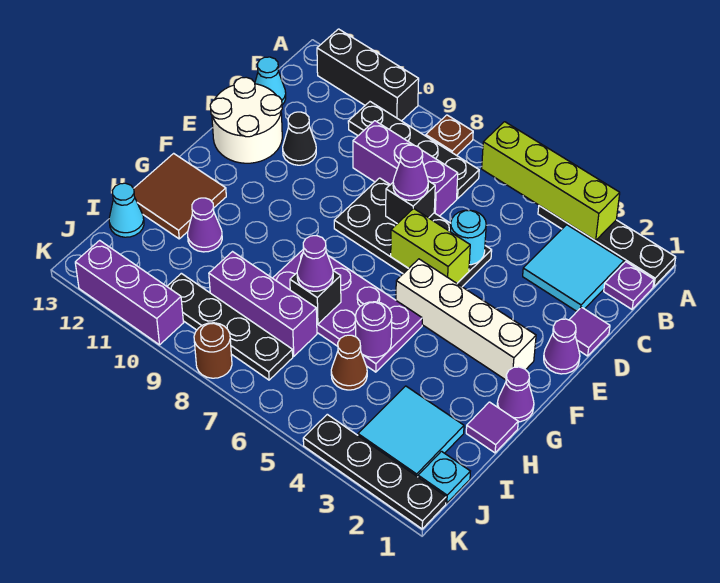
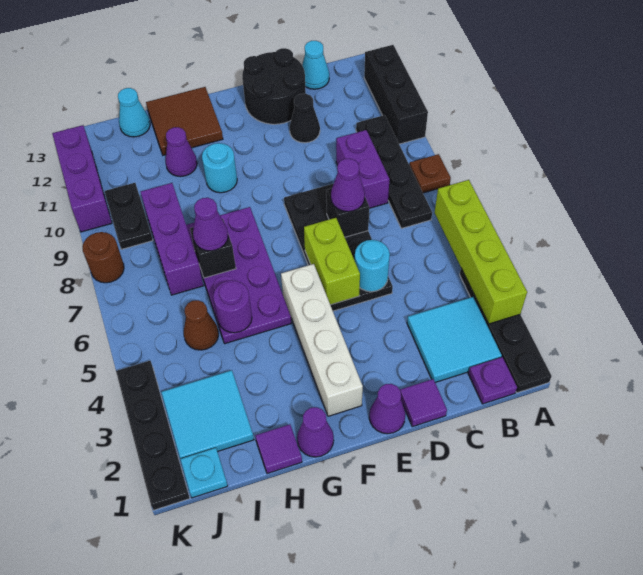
purple brick C7:C9 level 1 -> purple brick C8:C9 level 1
white round brick D12:E13 level 1 -> black round brick D12:E13 level 1
none -> cyan round brick G10 level 1
black plate J7:J10 level 1 -> black plate J9:J10 level 1

